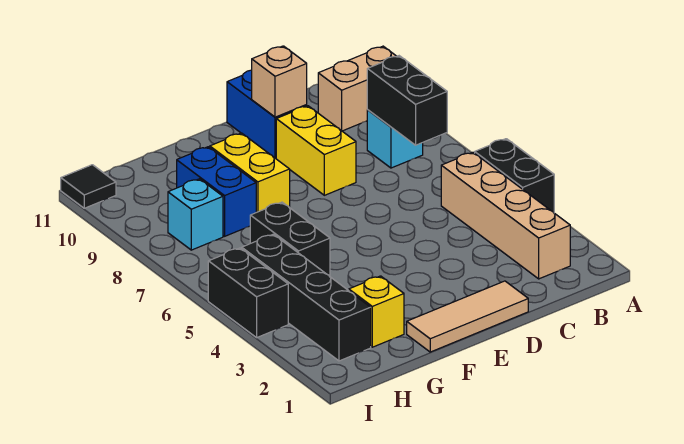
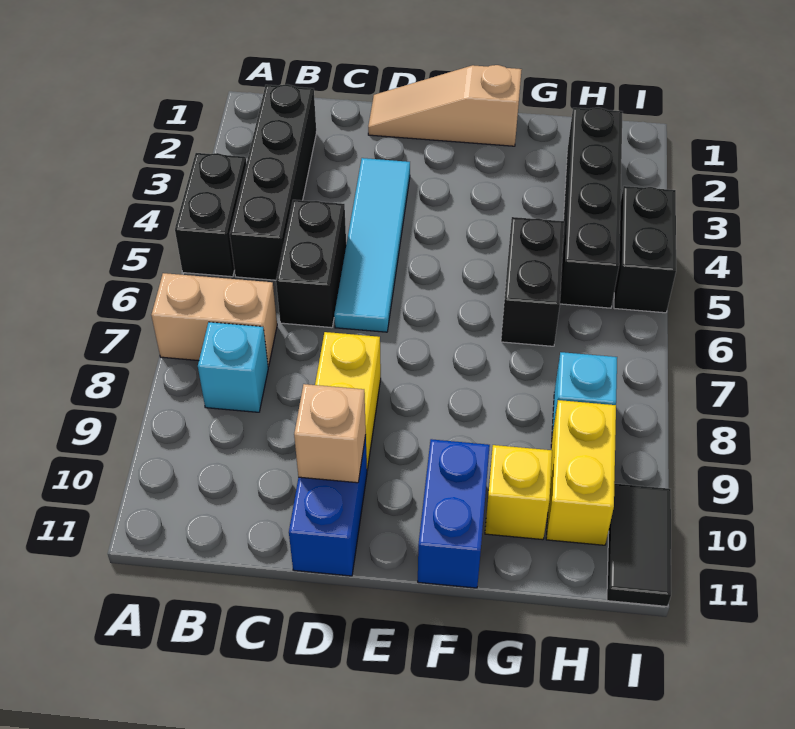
tan brick A10:B10 level 1 -> tan brick A7:B7 level 1
tan brick B2:B5 level 1 -> black brick B2:B5 level 1
black brick B7:B8 level 2 -> black brick C5:C6 level 1
tan tile D1:F1 level 1 -> tan slope D1:F1 level 1 top F
none -> cyan tile D3:D6 level 1
yellow brick F8:F9 level 1 -> yellow brick H9:H10 level 1
yellow brick G2 level 1 -> yellow brick G10 level 1
blue brick G8:G9 level 1 -> blue brick F10:F11 level 1
black tile I11 level 1 -> black tile I10:I11 level 1

